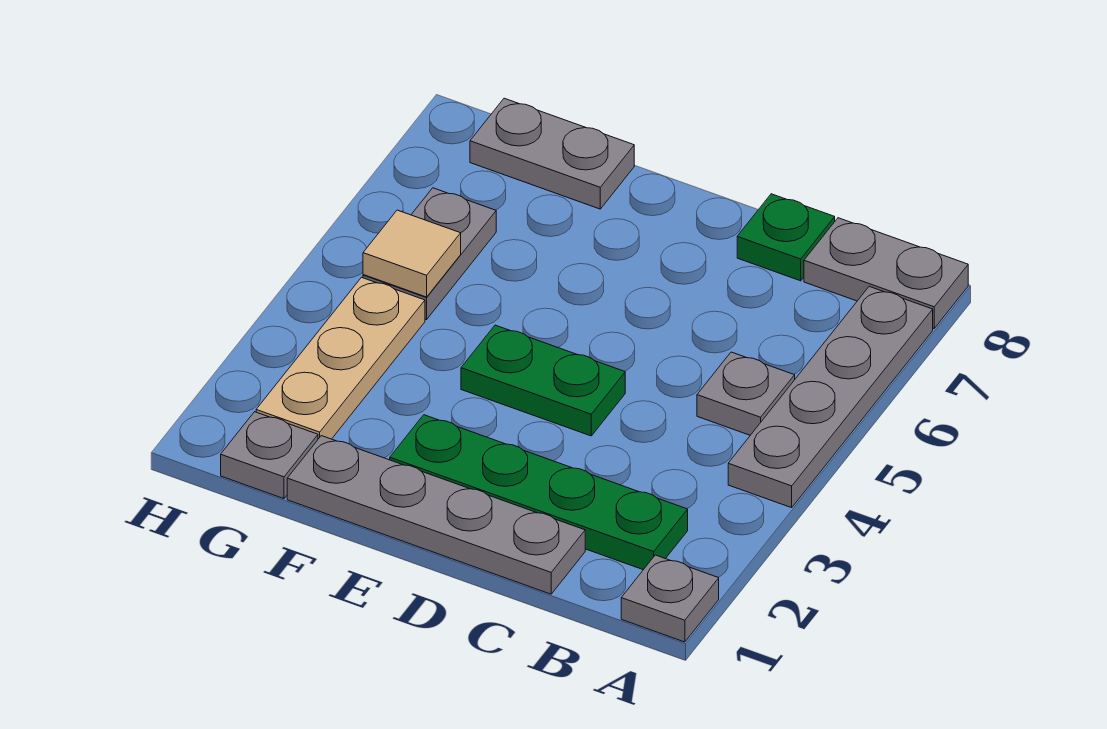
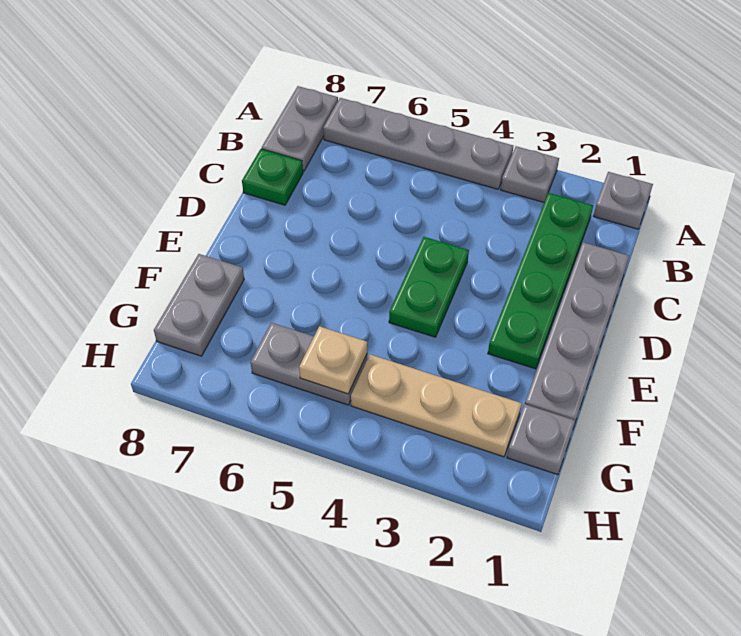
grey plate B5 level 1 -> grey plate A3 level 1
tan tile G5 level 2 -> tan plate G5 level 2

